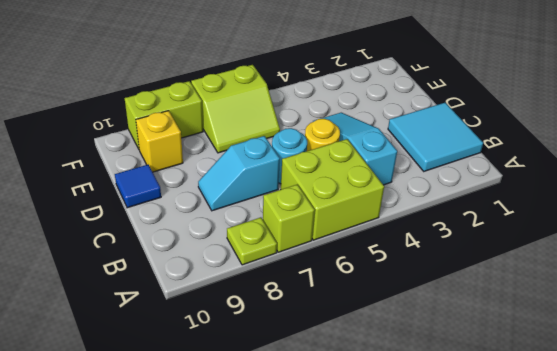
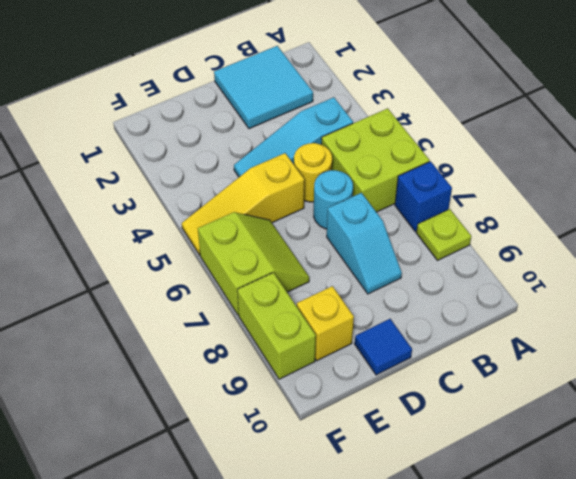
lime brick A7 level 1 -> blue brick A7 level 1
none -> yellow slope D5:F5 level 1 top D

